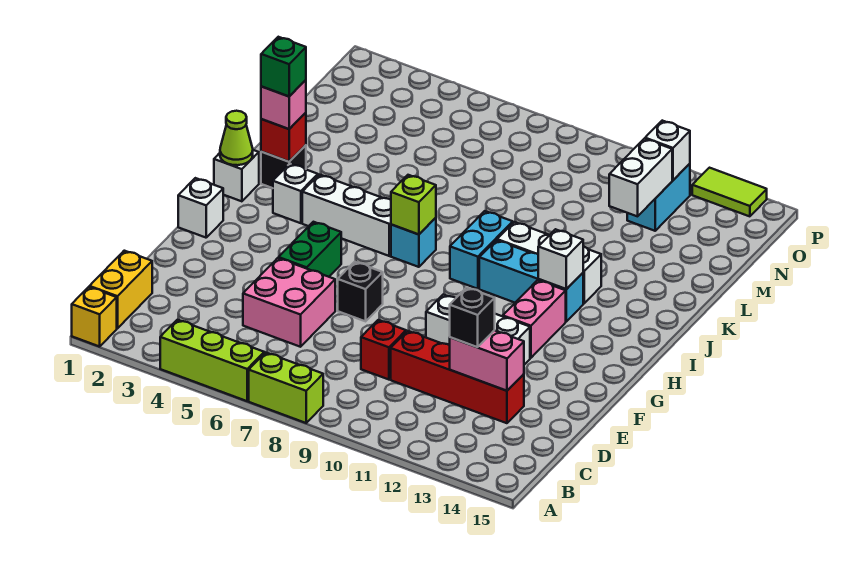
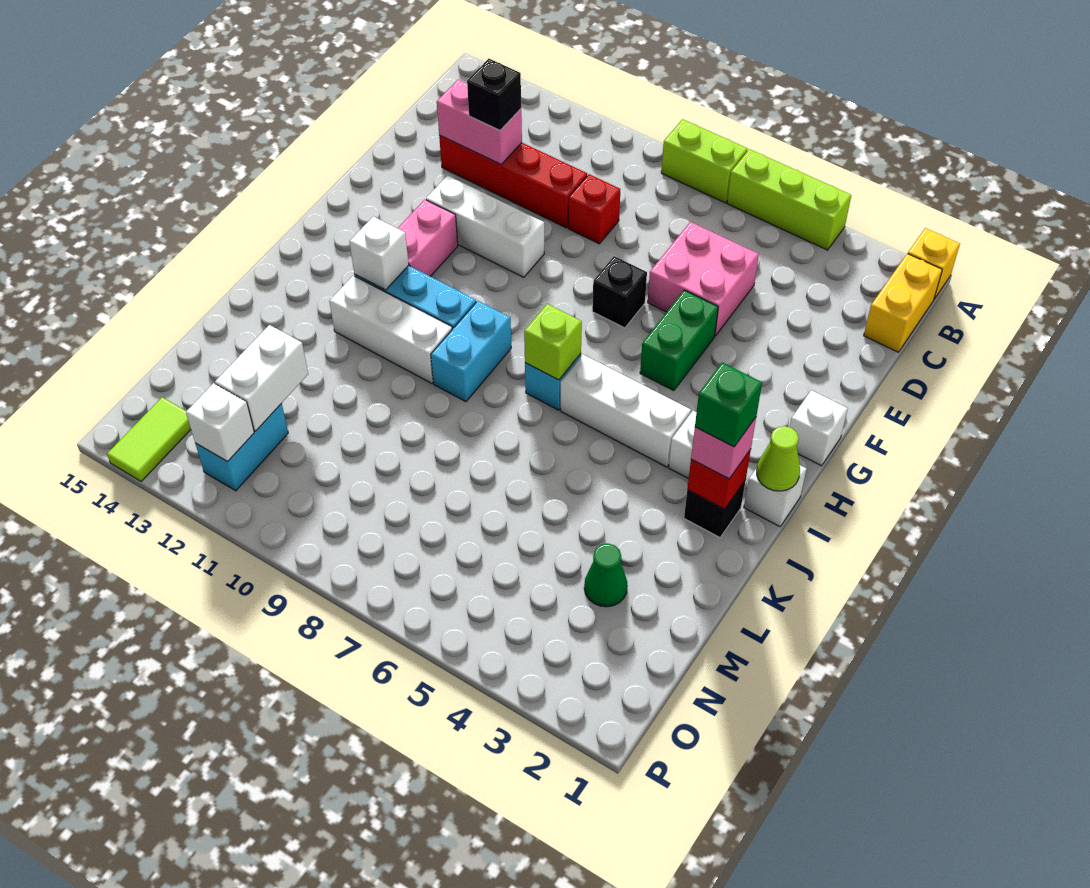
none -> green cone M3 level 1
lime tile P13:P14 level 1 -> lime tile O14:P14 level 1

